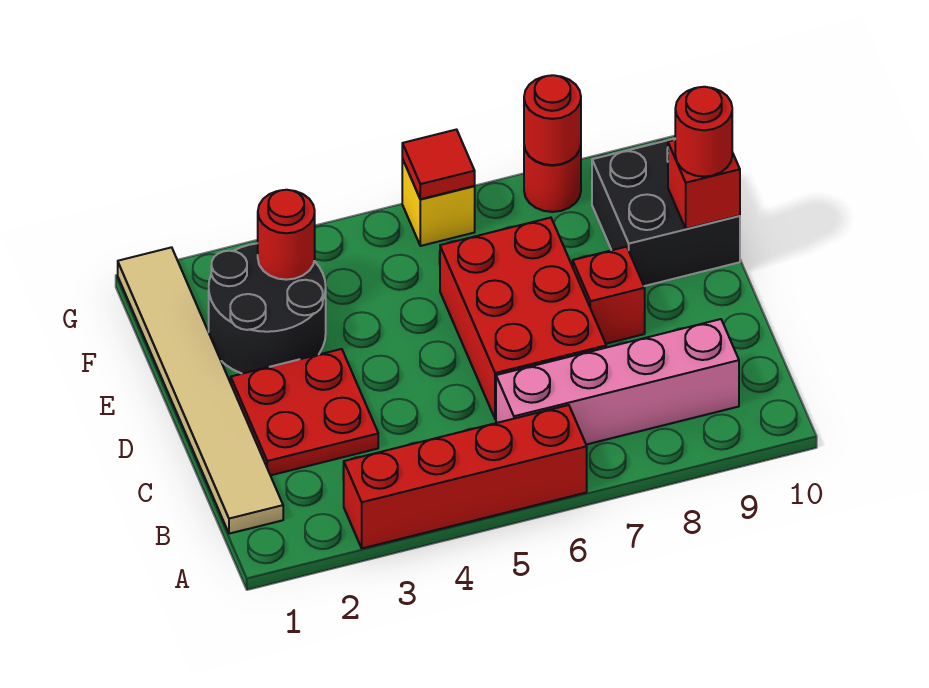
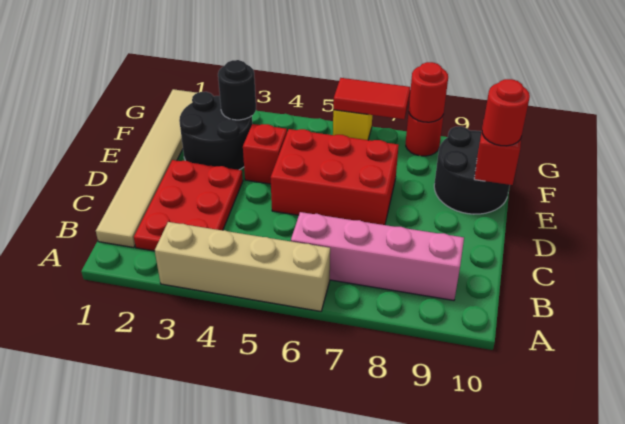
red brick A3:A6 level 1 -> tan brick A3:A6 level 1
red plate C2:D3 level 1 -> red plate B2:D3 level 1
red brick C6:E7 level 1 -> red brick D5:E7 level 1
red brick D8 level 1 -> red brick E4 level 1
black brick E9:F10 level 1 -> black round brick E9:F10 level 1
red round brick F3 level 2 -> black round brick F3 level 2
red tile G6 level 2 -> red tile G6:G7 level 2

